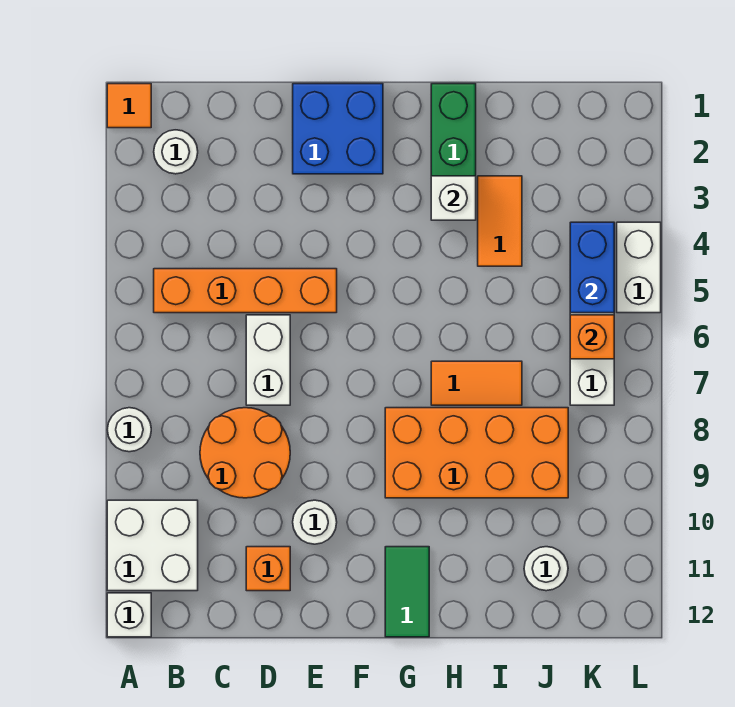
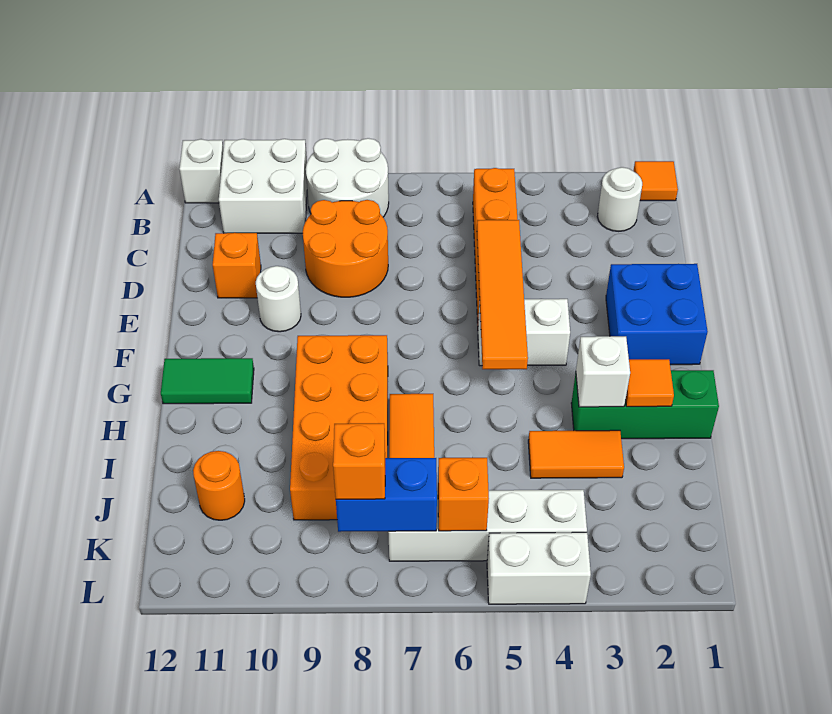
white round brick A8 level 1 -> white round brick A8:B9 level 1
none -> orange tile D5:G5 level 2
white brick D6:D7 level 1 -> white brick F4:F5 level 1
none -> orange tile H2 level 2
white round brick J11 level 1 -> orange round brick J11 level 1
blue brick K4:K5 level 2 -> blue brick K7:K8 level 2
none -> orange brick K8 level 3

